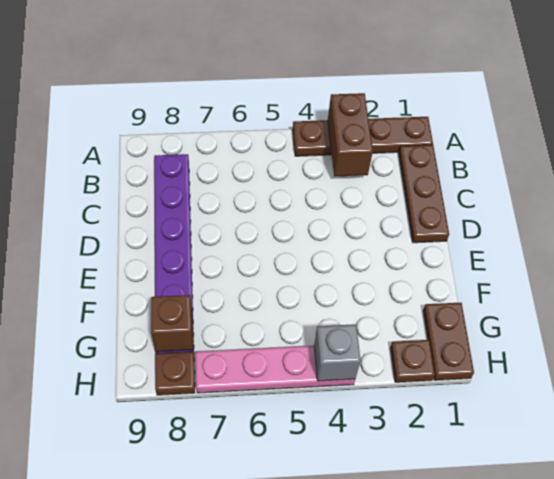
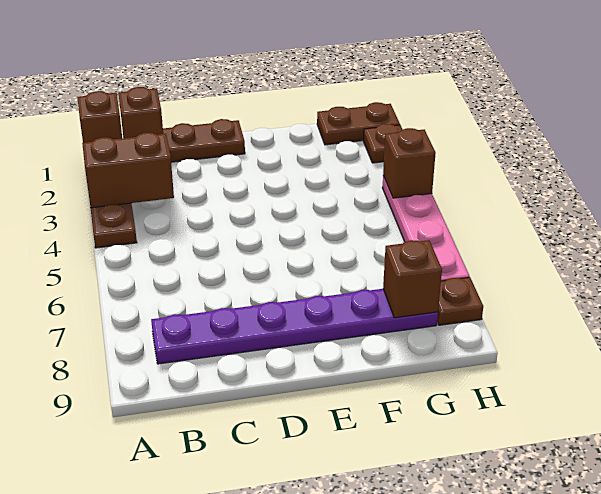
none -> brown brick A1 level 2
none -> brown brick B1 level 2
grey brick H4 level 2 -> brown brick H4 level 2

